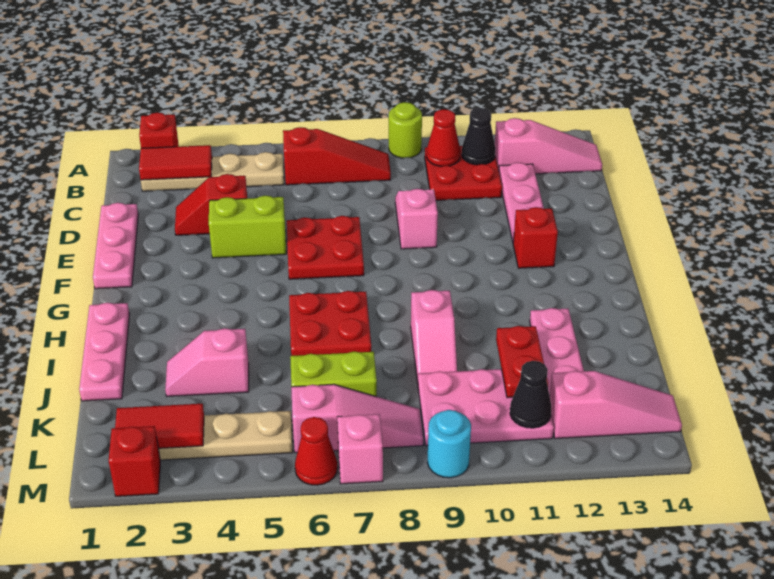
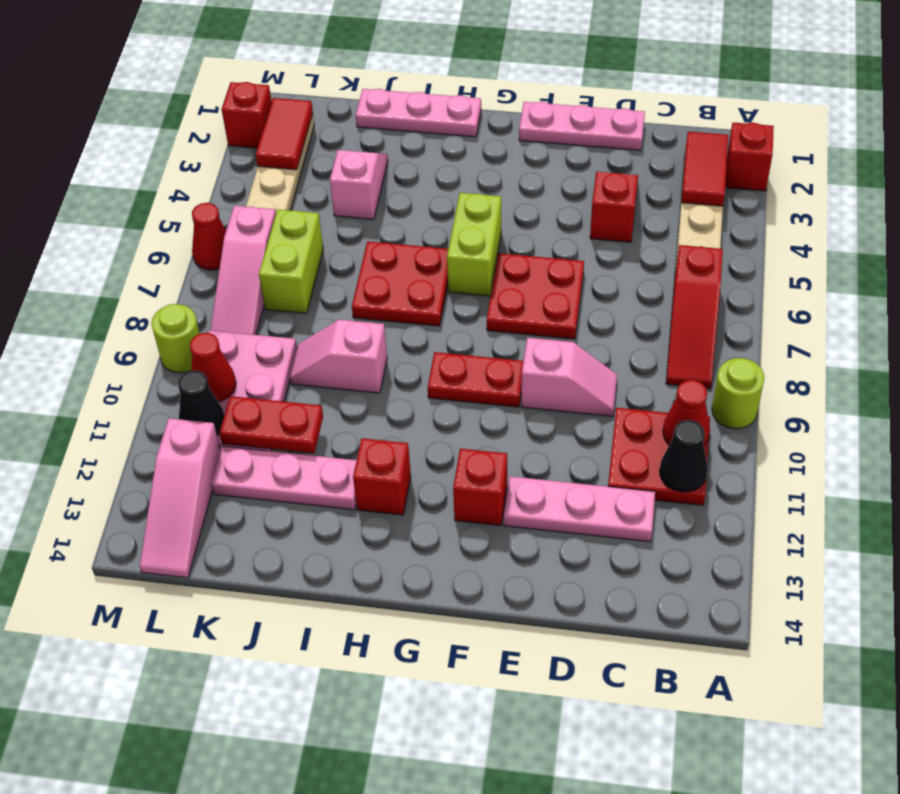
pink slope B12:B14 level 1 top 12 -> none
lime brick E4:E5 level 1 -> lime brick G5:G6 level 1
none -> red plate F9:G9 level 1
none -> red brick H12 level 1
none -> red cone L10 level 2
pink brick M7 level 1 -> none
cyan round brick M9 level 1 -> lime round brick M9 level 1

